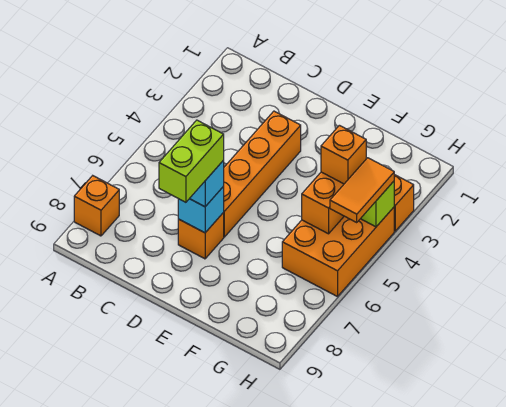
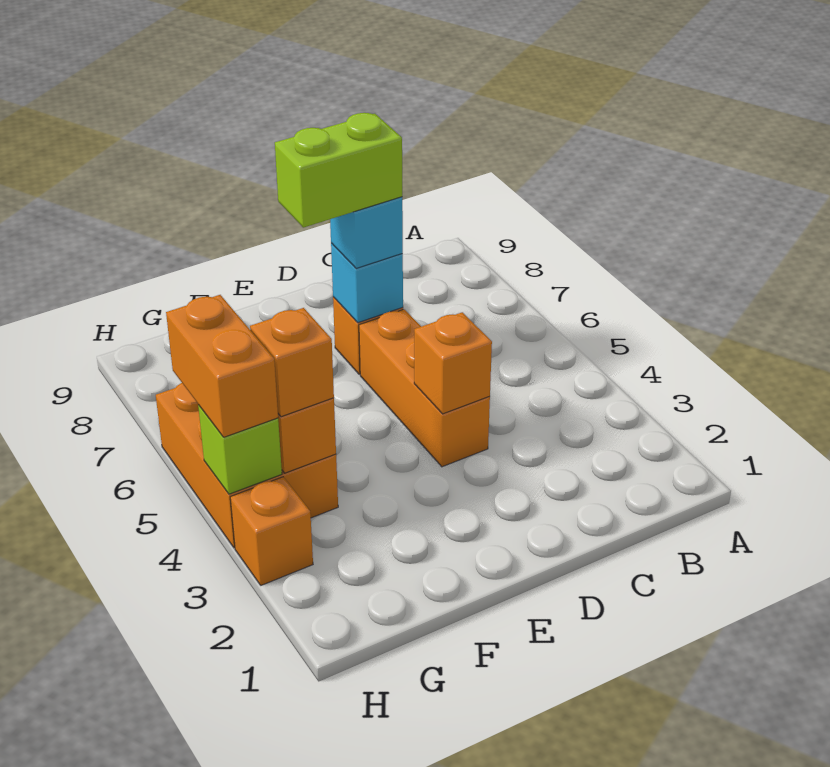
orange brick A8 level 1 -> orange brick D4 level 2
orange brick D3:D6 level 1 -> orange brick D4:D6 level 1
lime brick D7:D8 level 4 -> lime brick D7:E7 level 4
orange tile H4:H5 level 3 -> orange brick H4:H5 level 3

